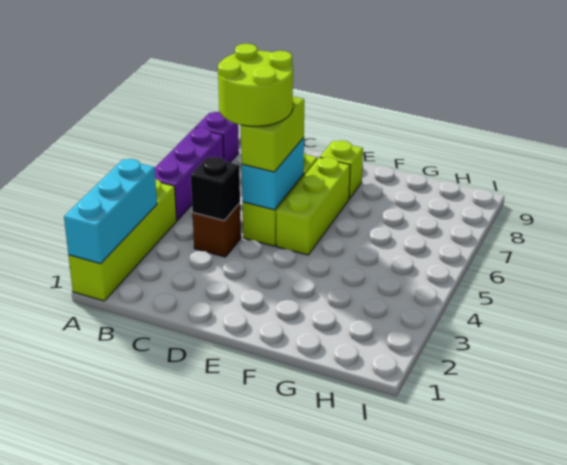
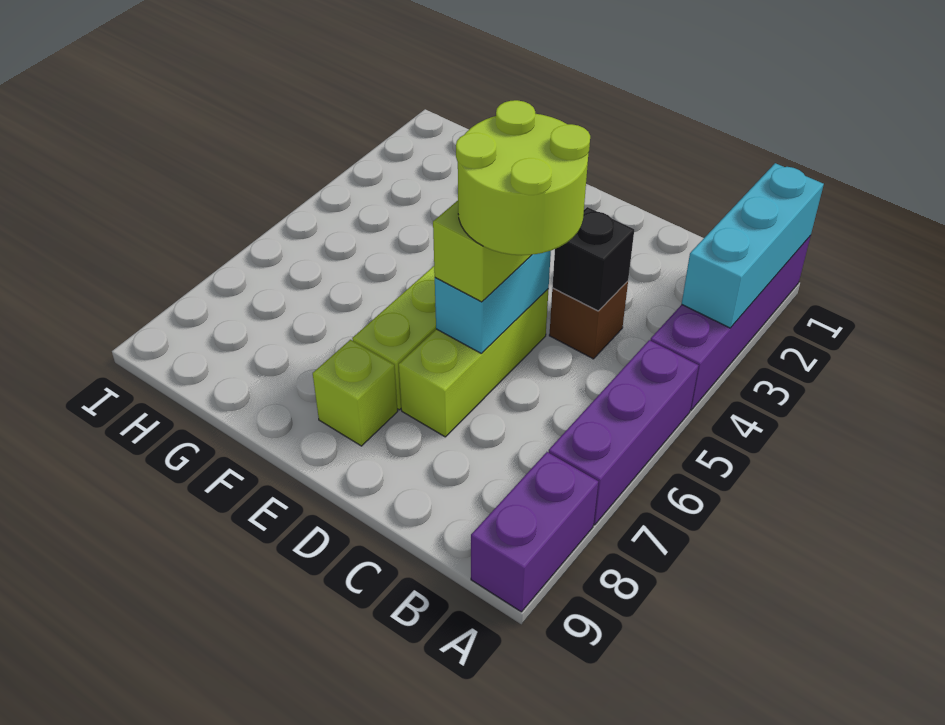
lime brick A1:A4 level 1 -> purple brick A1:A4 level 1
purple brick A8 level 1 -> purple brick A8:A9 level 1

